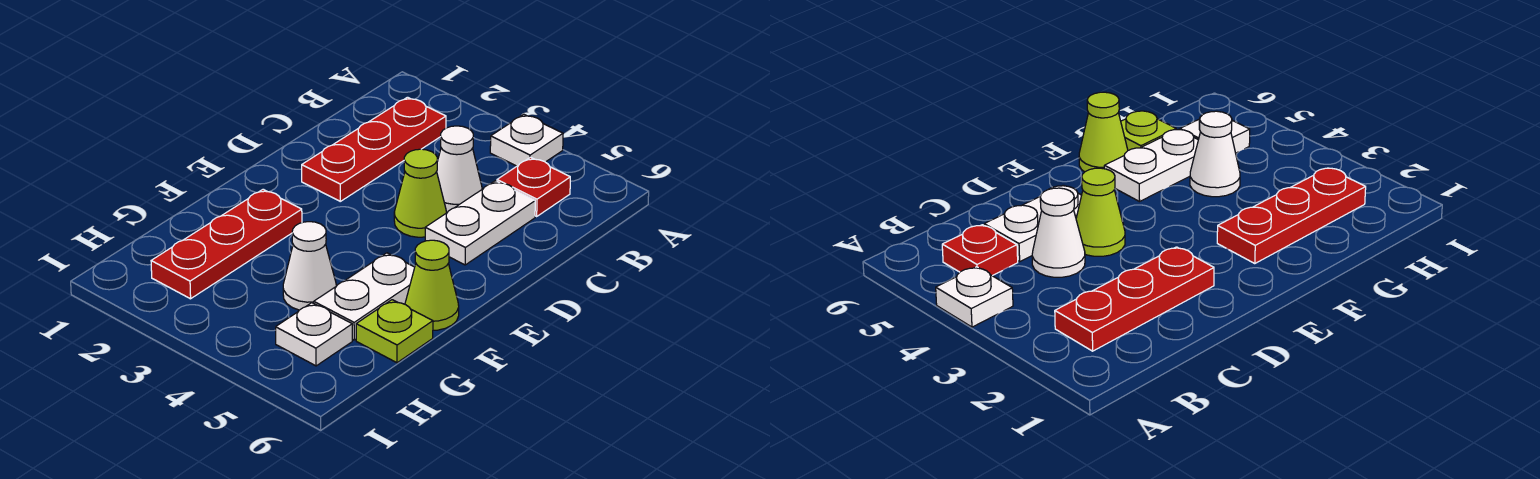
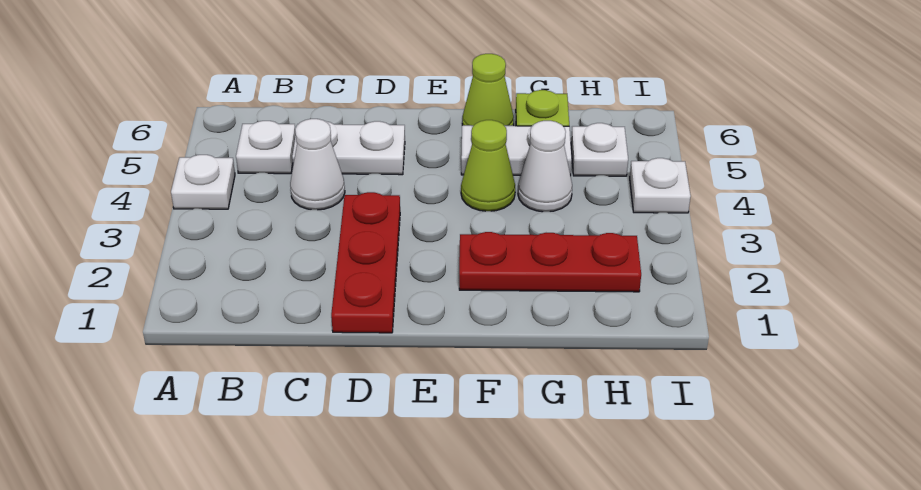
red plate B2:D2 level 1 -> red plate D1:D3 level 1
red plate B5 level 1 -> white plate B5 level 1
lime cone D4 level 1 -> lime cone F4 level 1
none -> white plate I4 level 1

